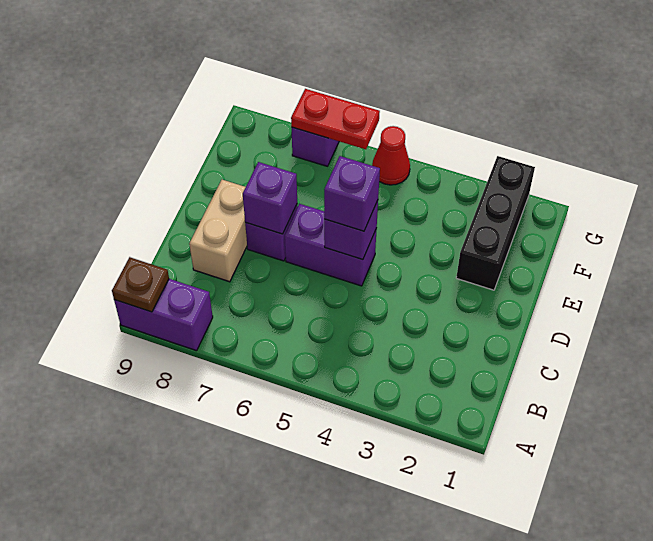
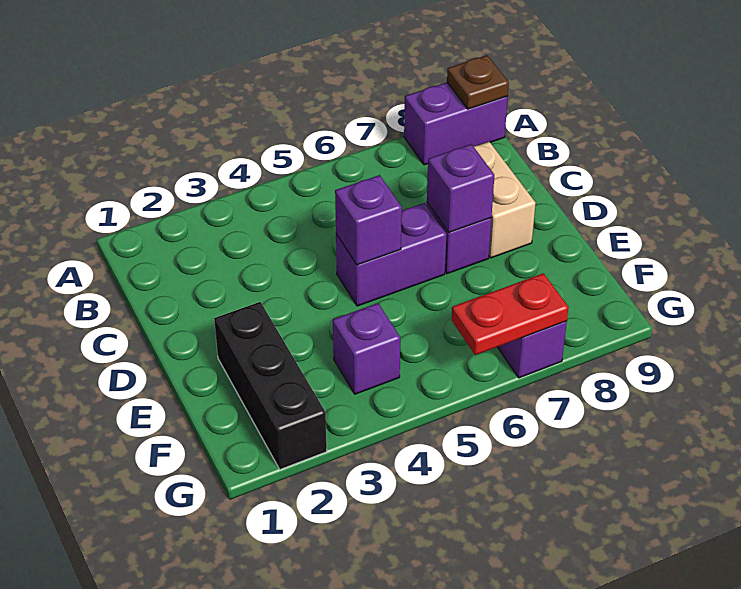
purple brick D5 level 3 -> purple brick F4 level 1
red cone G5 level 1 -> none

